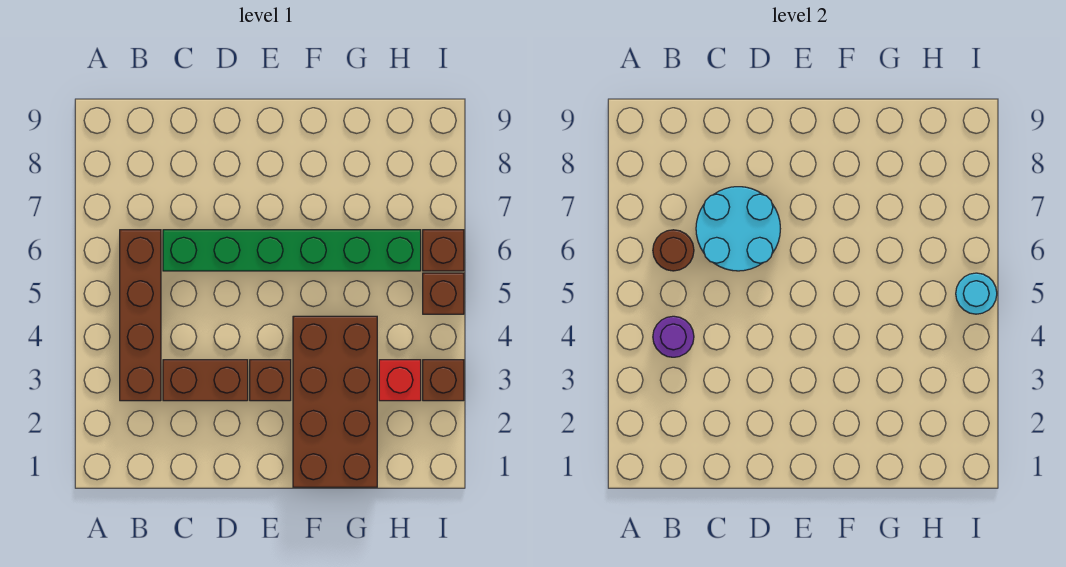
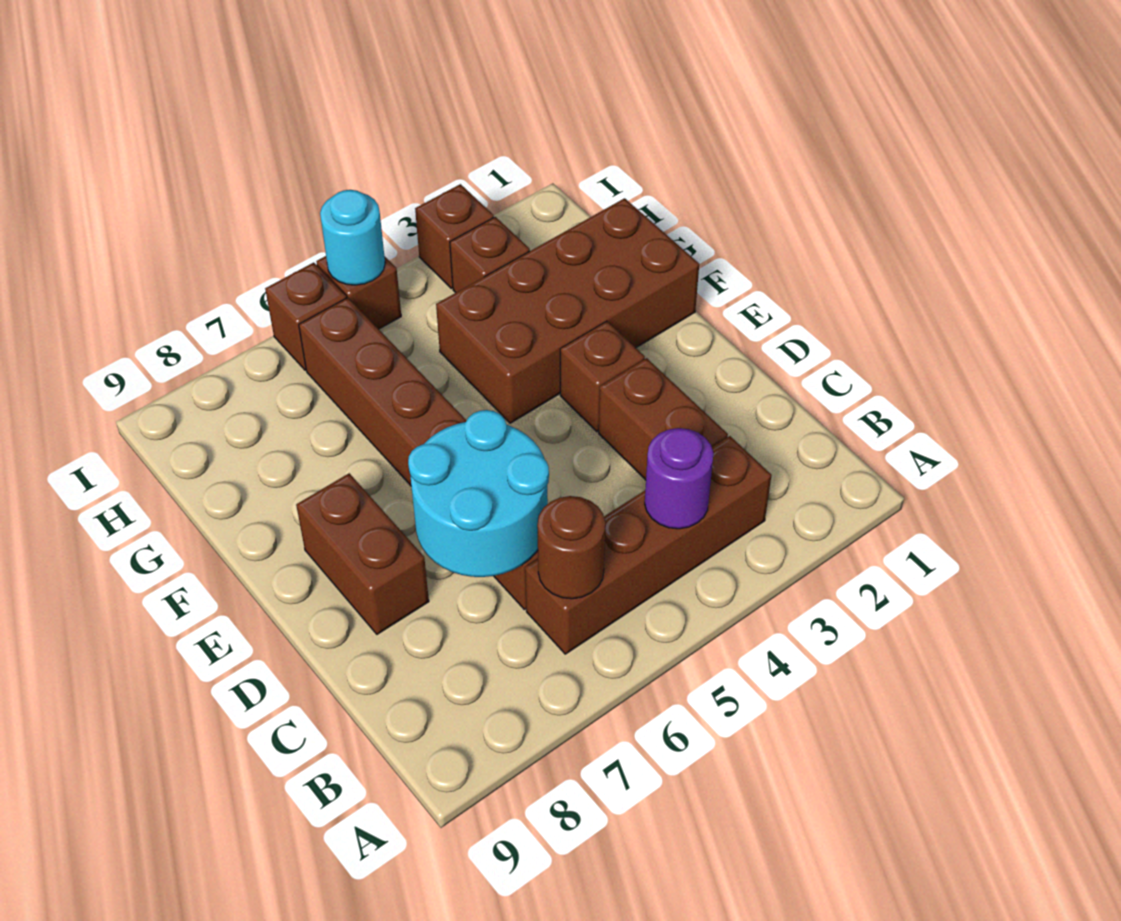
green brick C6:H6 level 1 -> brown brick C6:H6 level 1
none -> brown brick D8:E8 level 1
red brick H3 level 1 -> brown brick H3 level 1

